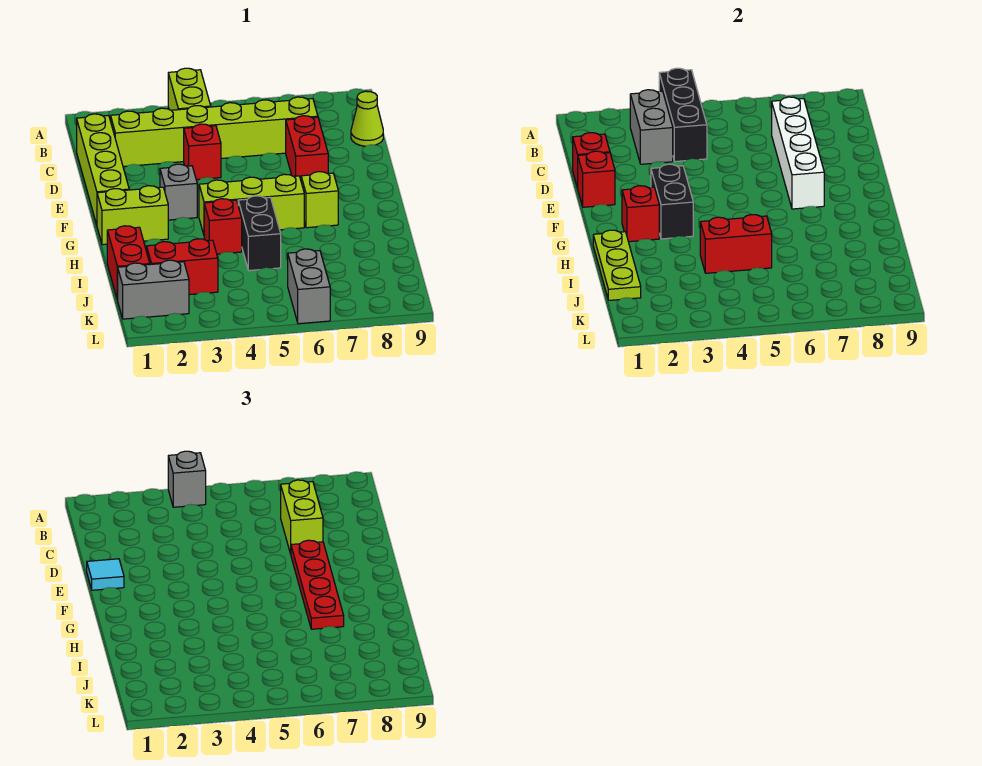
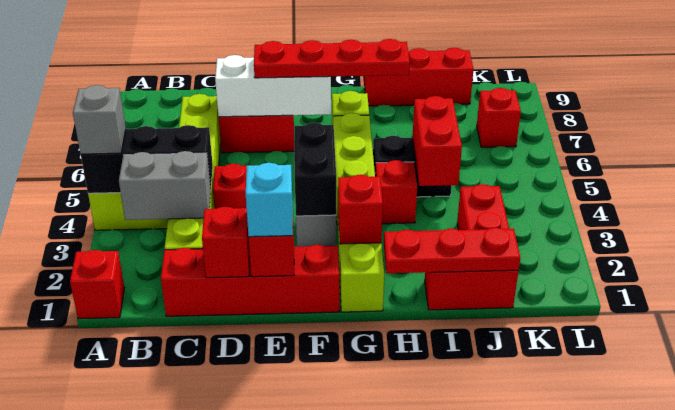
none -> red brick A1 level 1
lime brick C1:F1 level 1 -> red brick C1:F1 level 1
white brick C7:F7 level 2 -> white brick D7:F7 level 2
lime brick C7:D7 level 3 -> none
lime cone C9 level 1 -> none
cyan tile E1 level 3 -> cyan brick E1 level 3
black brick F3:G3 level 2 -> black brick F3:F4 level 2
lime plate H1:J1 level 2 -> red plate H1:J1 level 2
none -> red brick H9:J9 level 1
grey brick K1:K2 level 1 -> none
grey brick K6:L6 level 1 -> none
none -> red brick K7 level 1

